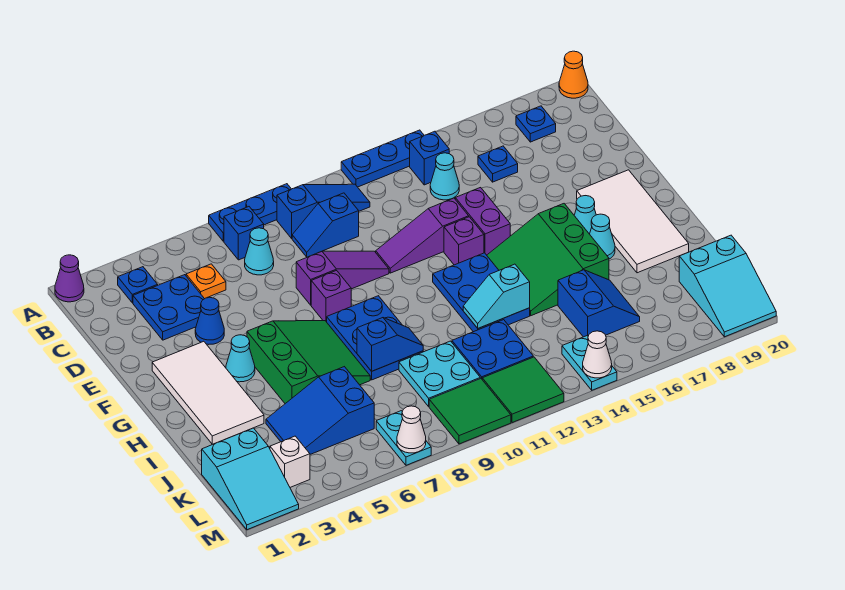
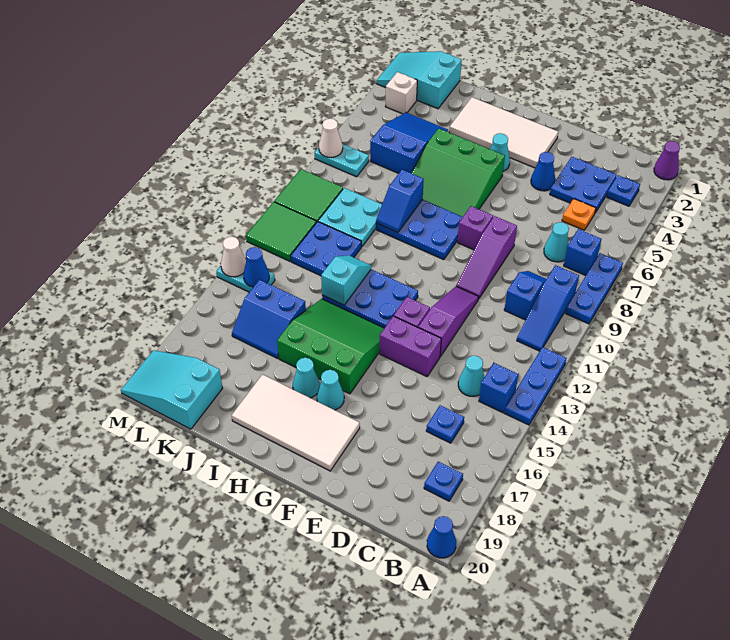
orange cone A20 level 1 -> blue cone A20 level 1
none -> blue cone L14 level 2

